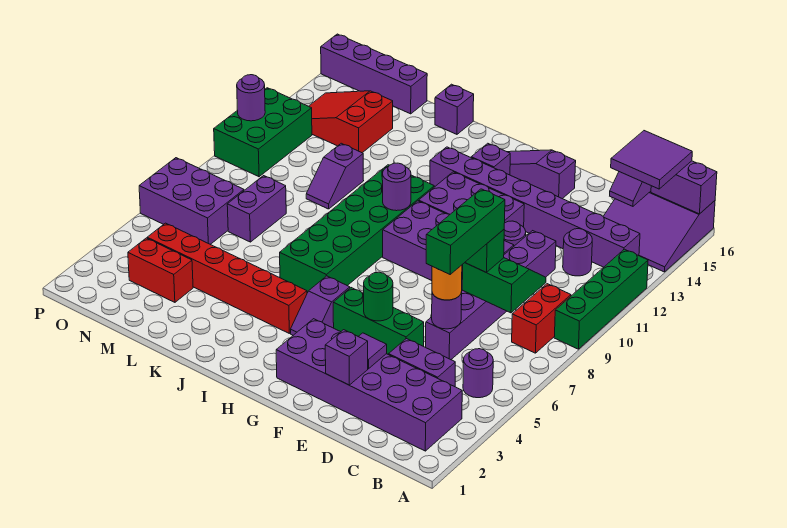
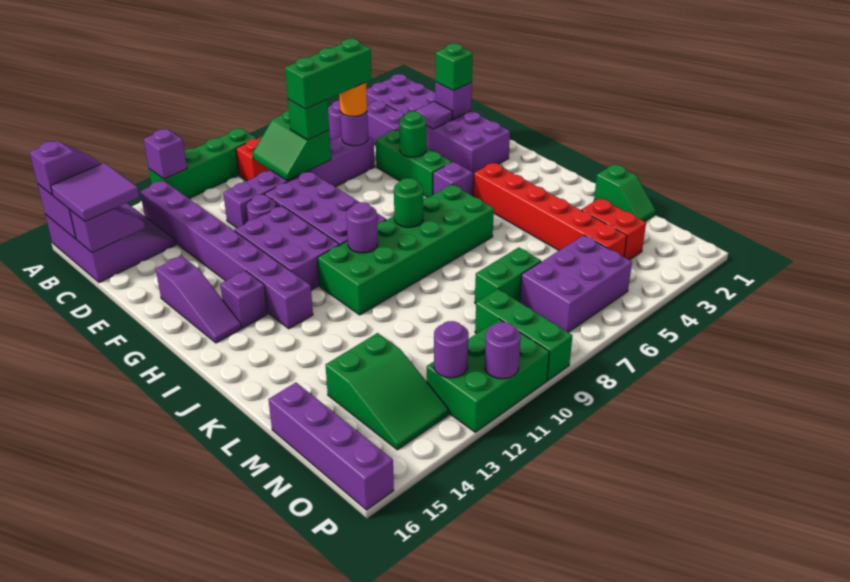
purple round brick C12 level 1 -> purple round brick O12 level 2
none -> green brick E2 level 3
none -> green round brick I8 level 2
purple brick K16 level 1 -> purple brick A12 level 2
none -> green slope L1:M1 level 1 top L
purple slope L10:L11 level 1 top 11 -> purple slope A15:A16 level 3 top 16
purple brick M7:M8 level 1 -> green brick M7:M8 level 1
red slope M13:O14 level 1 top M -> green slope M13:O14 level 1 top M
purple brick N6:P7 level 1 -> purple brick N5:O7 level 1
none -> green brick N9:P9 level 1

